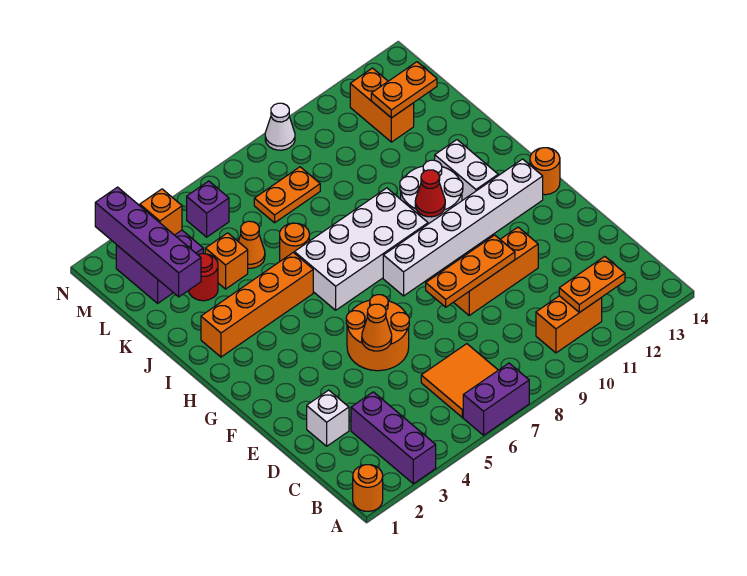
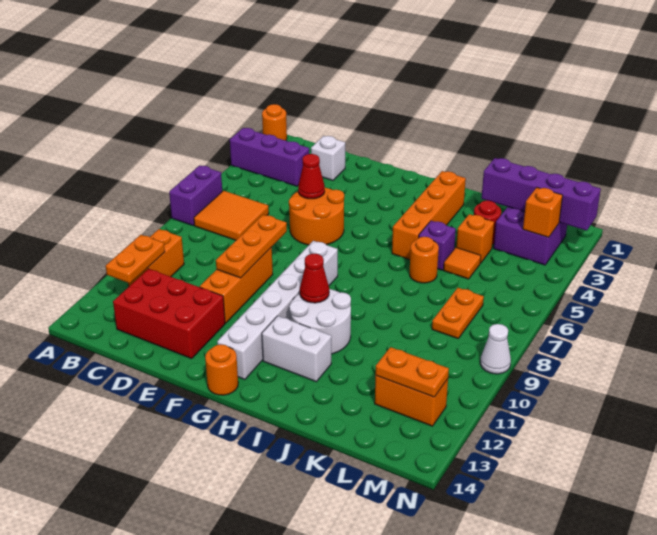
none -> red brick C12:E13 level 1
orange cone E5 level 2 -> red cone E5 level 2
white brick H6:I9 level 1 -> none
orange cone K5 level 1 -> orange tile K5 level 1
orange plate L12:L13 level 2 -> orange plate L12:M12 level 2
purple brick M5 level 1 -> purple brick J5 level 1

